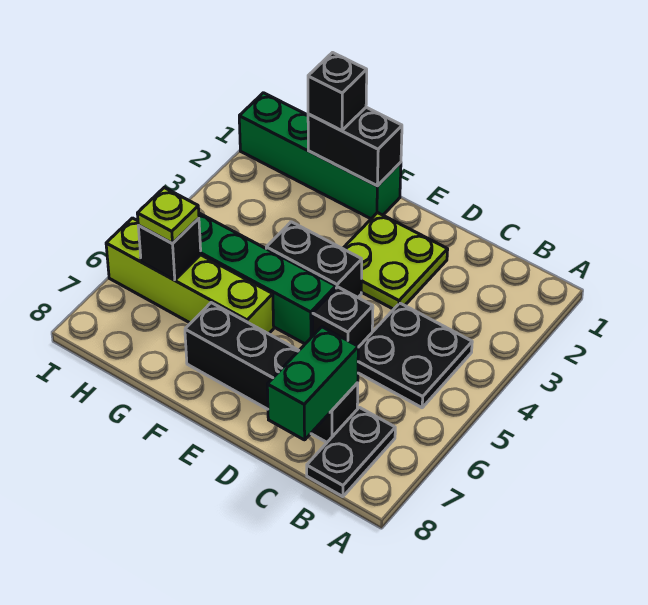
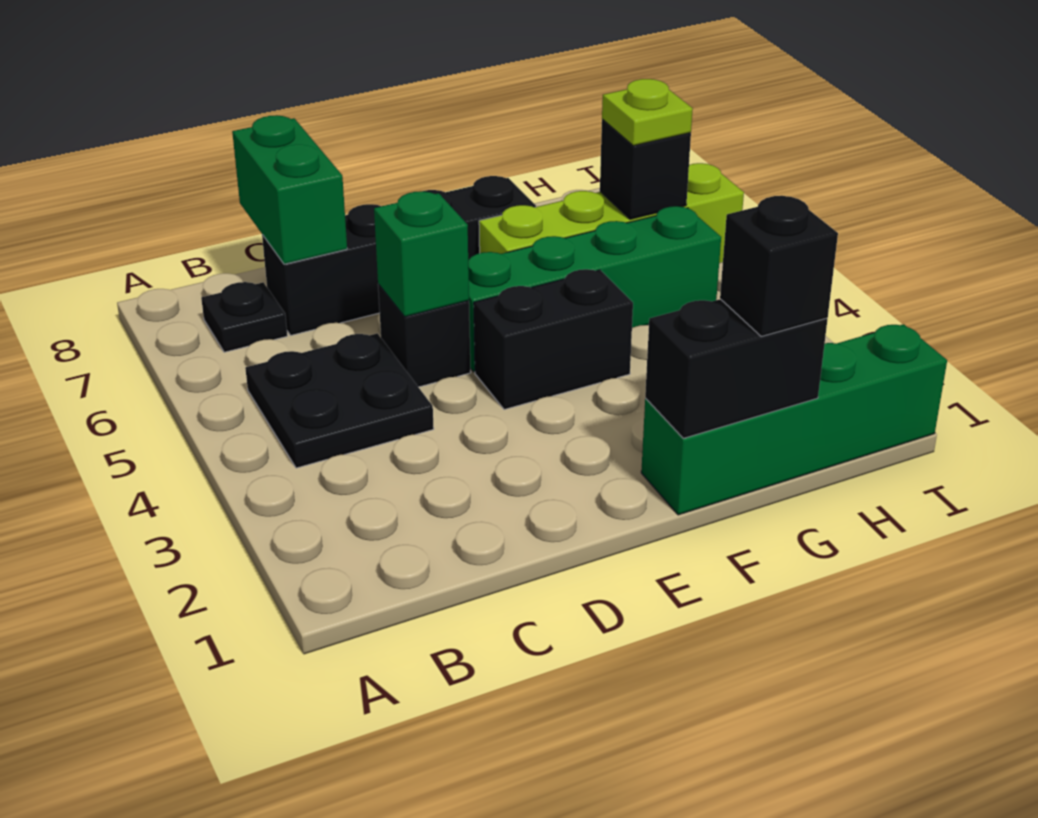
black plate B7:B8 level 1 -> black plate B7 level 1
lime plate D2:E3 level 1 -> none
none -> green brick D5 level 2

